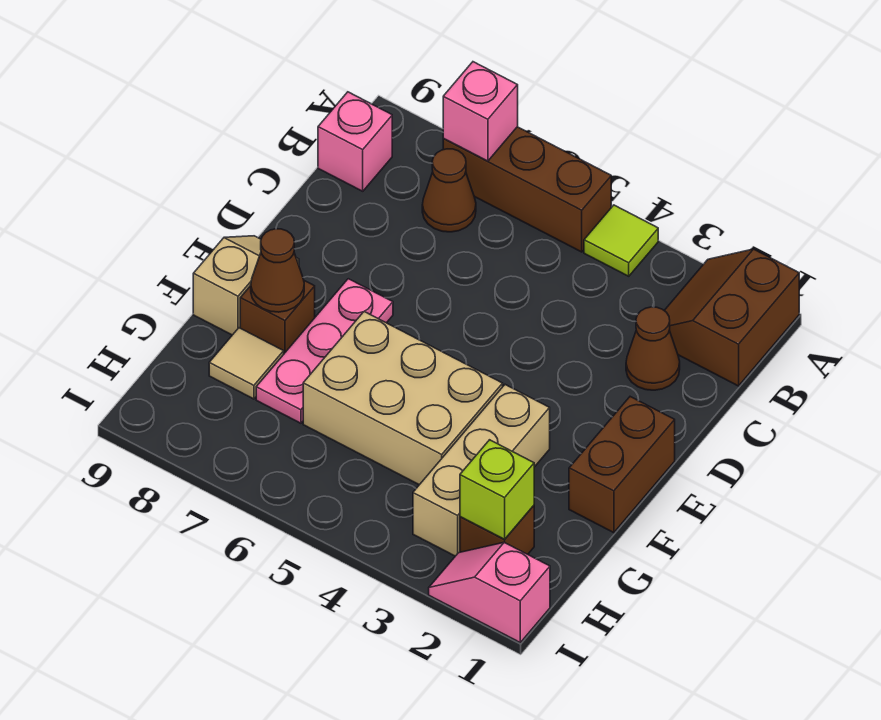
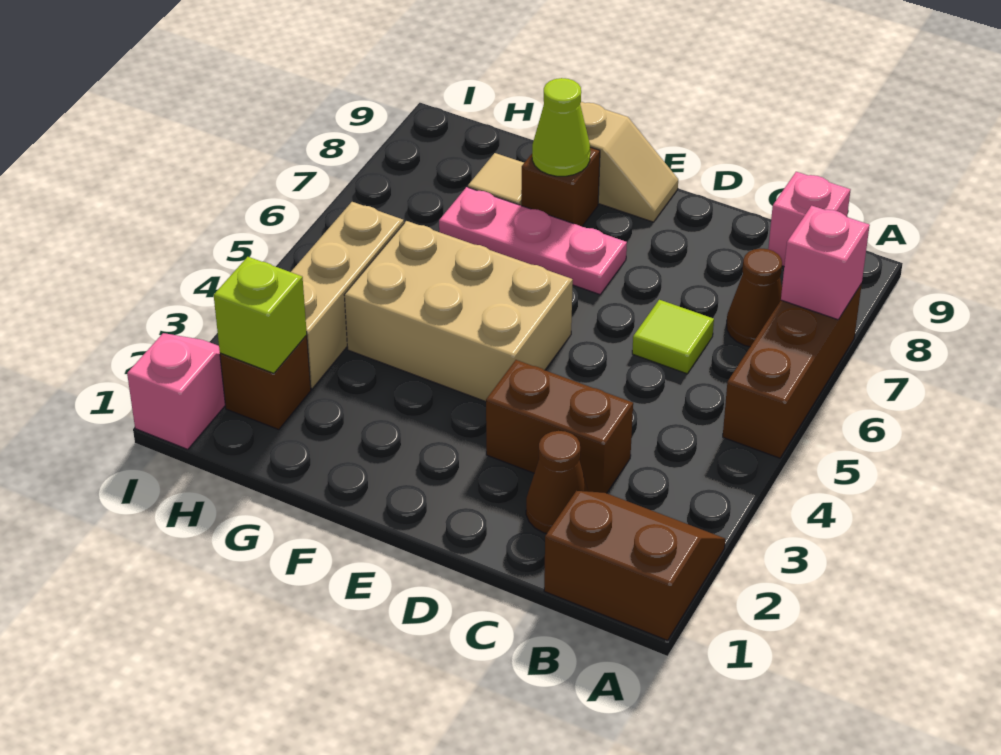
lime tile A4 level 1 -> lime tile C6 level 1
brown brick E1:F1 level 1 -> brown brick C3:D3 level 1
tan brick F3:H3 level 1 -> tan brick H3:H5 level 1
tan brick F4:G6 level 1 -> tan brick E4:G5 level 1
brown cone F8 level 2 -> lime cone F8 level 2

